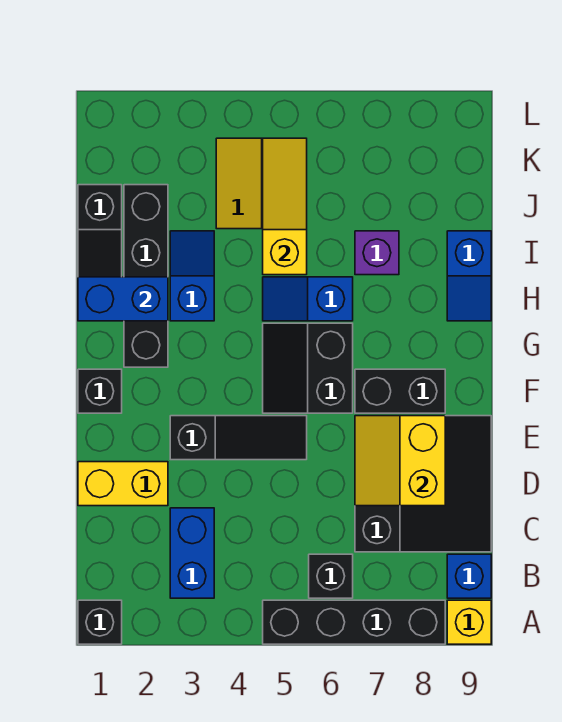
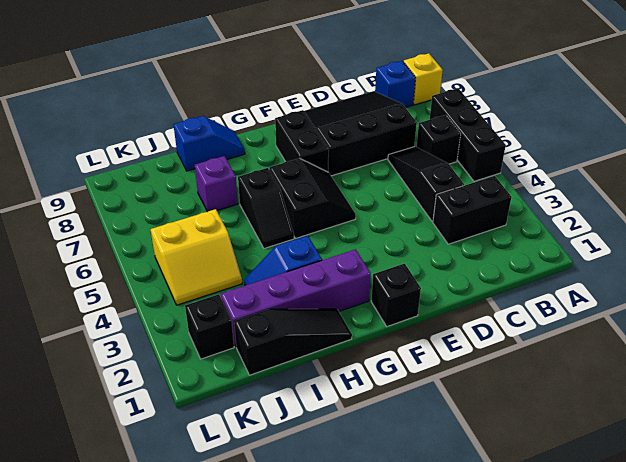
black brick A1 level 1 -> black brick K2 level 1
black brick A5:A8 level 1 -> black brick A5:A7 level 1
blue brick B3:C3 level 1 -> black brick B3:C3 level 1
yellow brick D1:D2 level 1 -> none
yellow slope D7:E8 level 2 top 8 -> none
black slope E3:E5 level 1 top 3 -> black slope C4:C6 level 1 top 4
black slope F5:G6 level 1 top 6 -> black slope F5:G6 level 1 top G
black brick G2:J2 level 1 -> purple brick G2:J2 level 1
blue brick H1:H2 level 2 -> none
blue slope H5:H6 level 1 top 6 -> black slope H5:H6 level 1 top 6
yellow slope I5:K5 level 2 top I -> none

